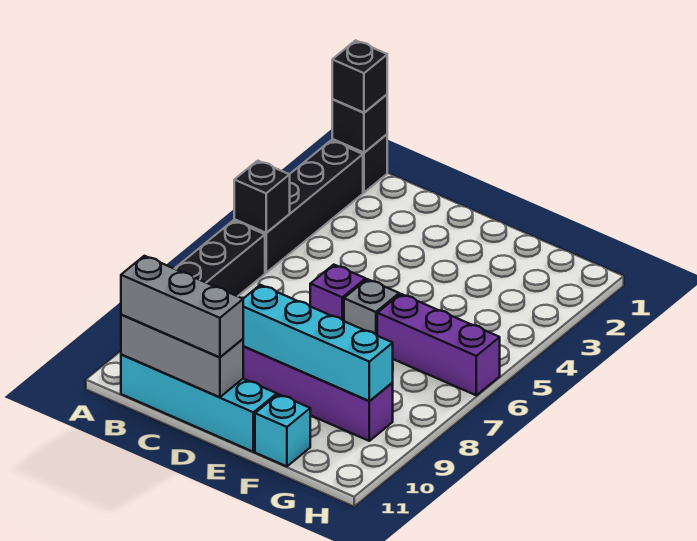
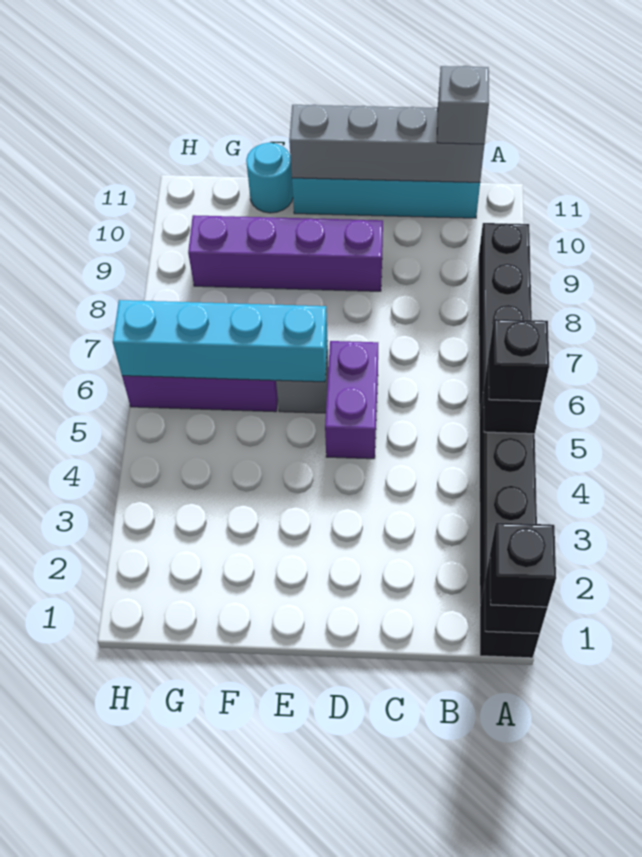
none -> black brick A5 level 3
grey brick B11:D11 level 2 -> grey brick B11:E11 level 2
grey brick B11:D11 level 3 -> grey brick B11 level 3
purple brick D6 level 1 -> purple brick D5:D6 level 1
cyan brick D9:G9 level 2 -> cyan brick E6:H6 level 2
cyan brick F11 level 1 -> cyan round brick F11 level 1

